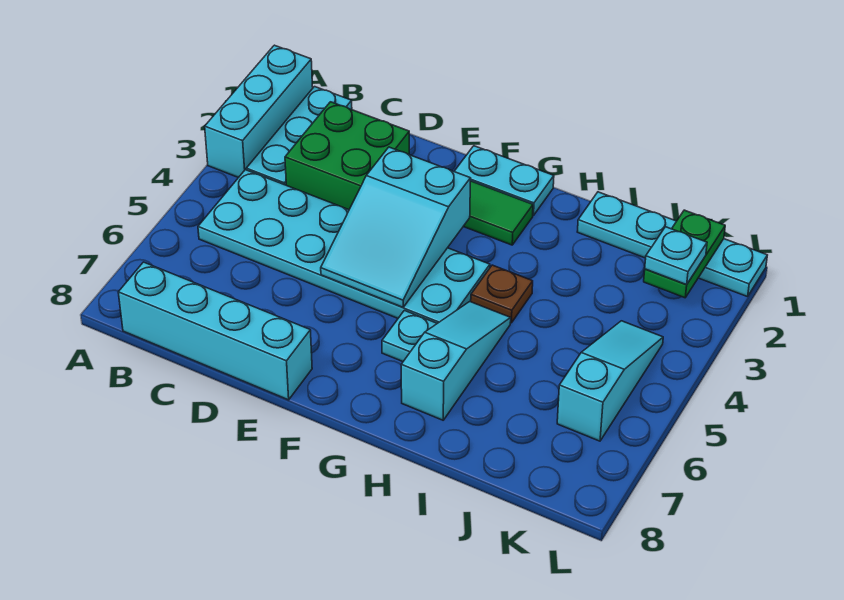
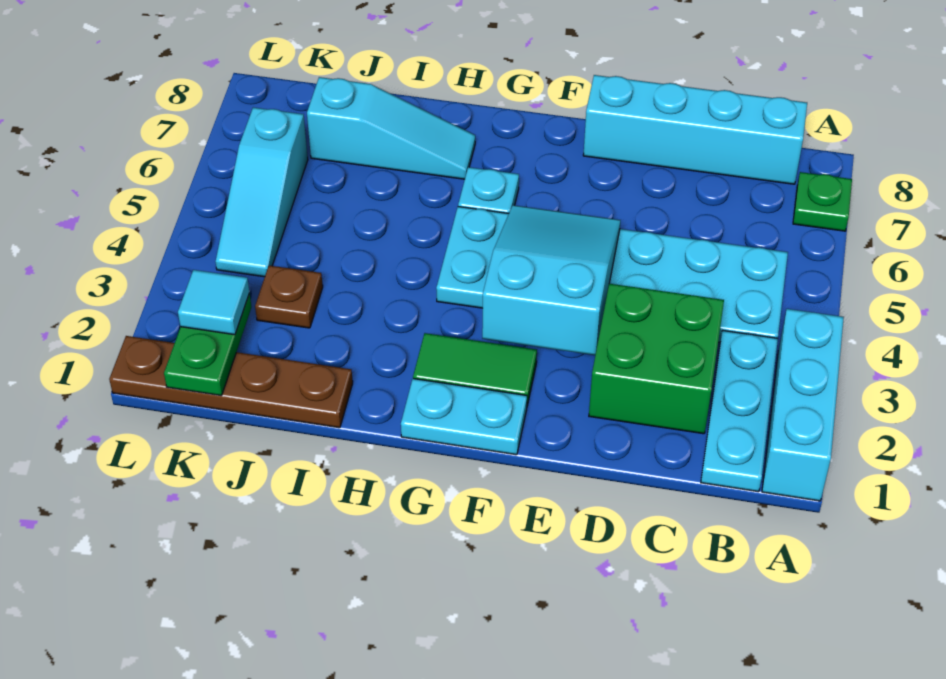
none -> green plate A7 level 1
brown plate H4 level 1 -> brown plate J3 level 1
cyan slope H5:H7 level 1 top 7 -> cyan slope H7:J7 level 1 top J
cyan plate I1:L1 level 1 -> brown plate I1:L1 level 1
cyan plate K2 level 3 -> cyan tile K2 level 3

